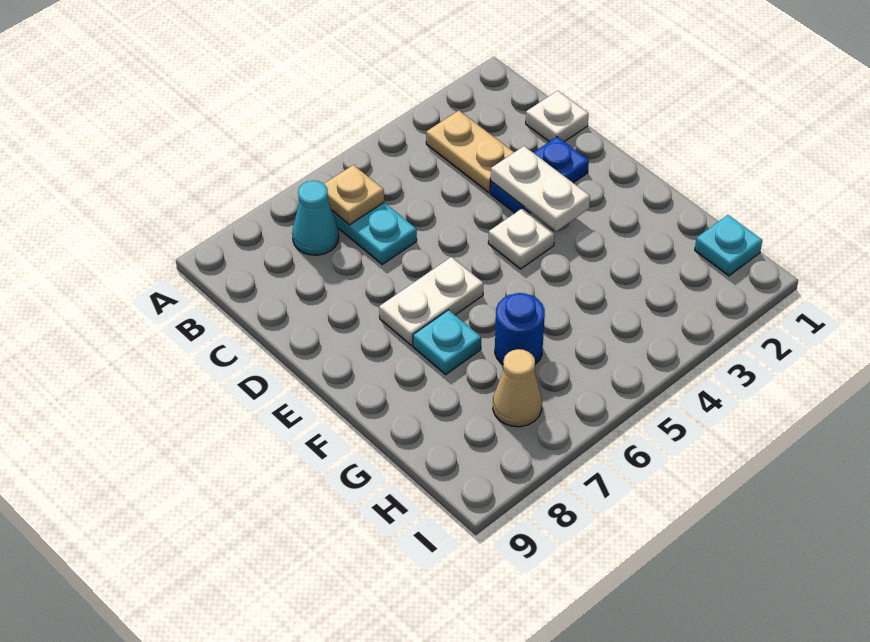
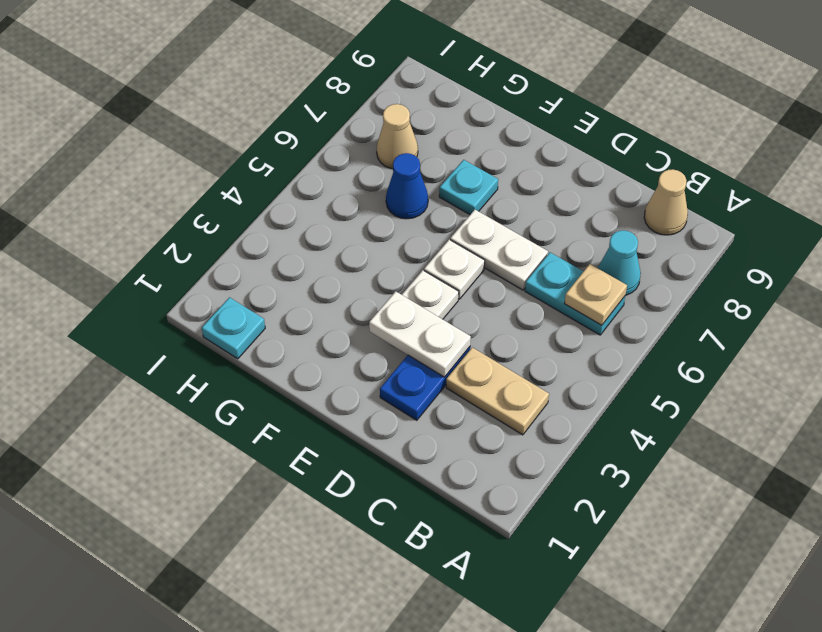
none -> tan cone B9 level 1
white plate C1 level 1 -> white plate E5 level 1
white plate E6:E7 level 1 -> white plate D6:E6 level 1
blue round brick G6 level 1 -> blue cone G6 level 1

